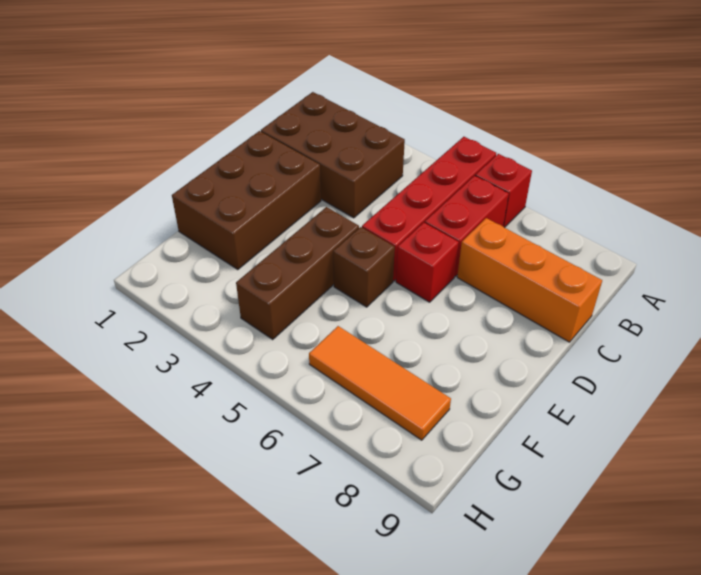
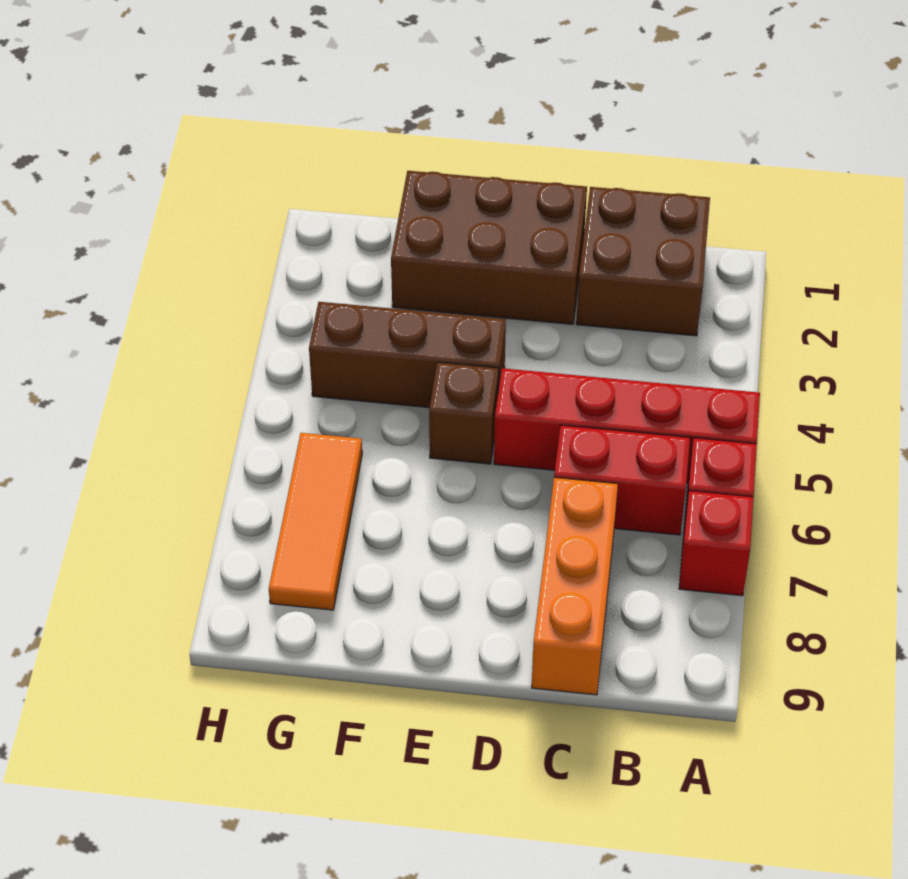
brown brick B1:C3 level 1 -> brown brick B1:C2 level 1
red brick D6 level 1 -> red brick A7 level 1

